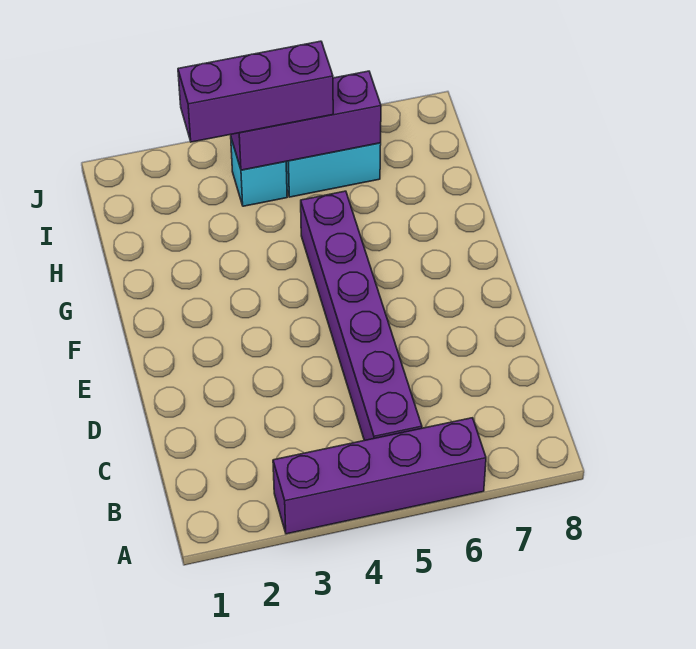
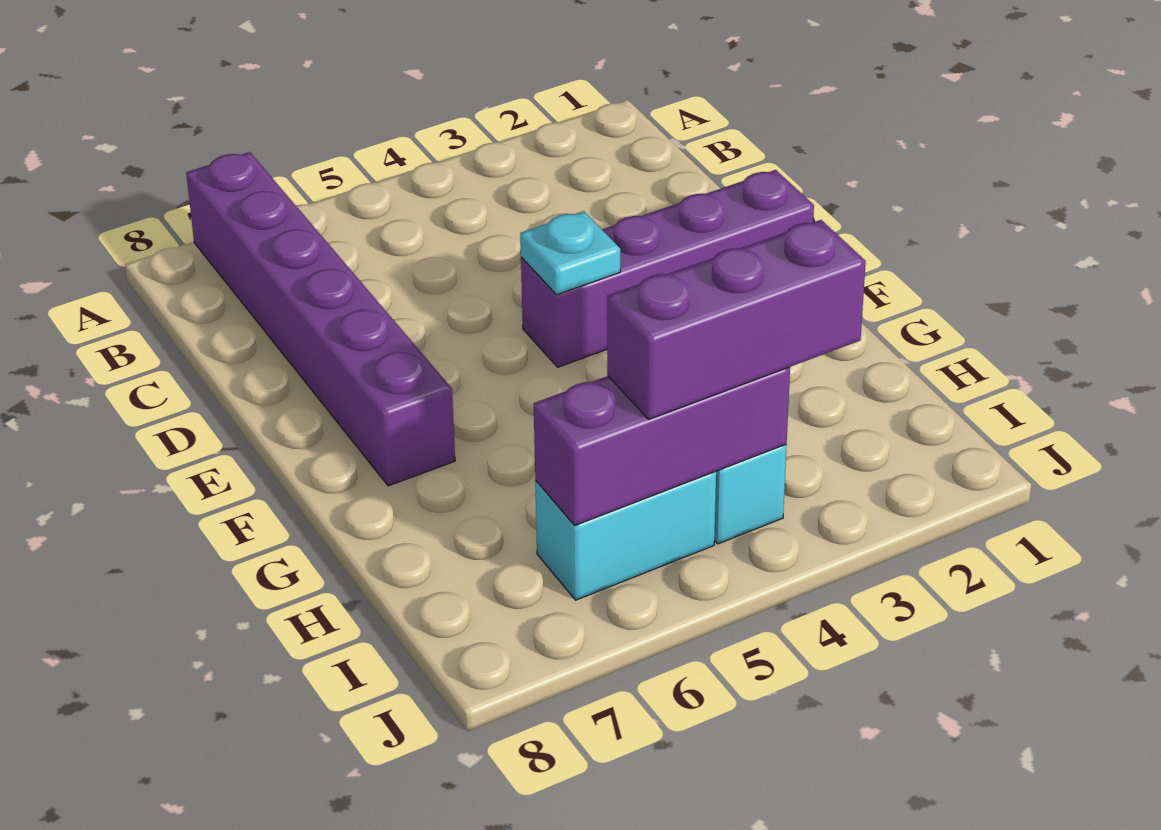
purple brick A3:A6 level 1 -> purple brick E1:E4 level 1
purple brick B5:G5 level 1 -> purple brick A7:F7 level 1
none -> cyan plate E4 level 2

